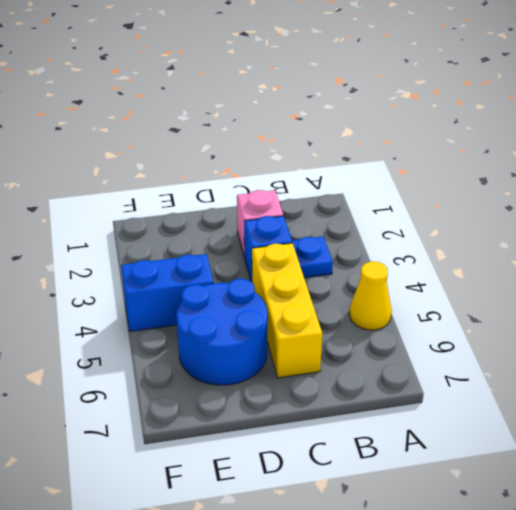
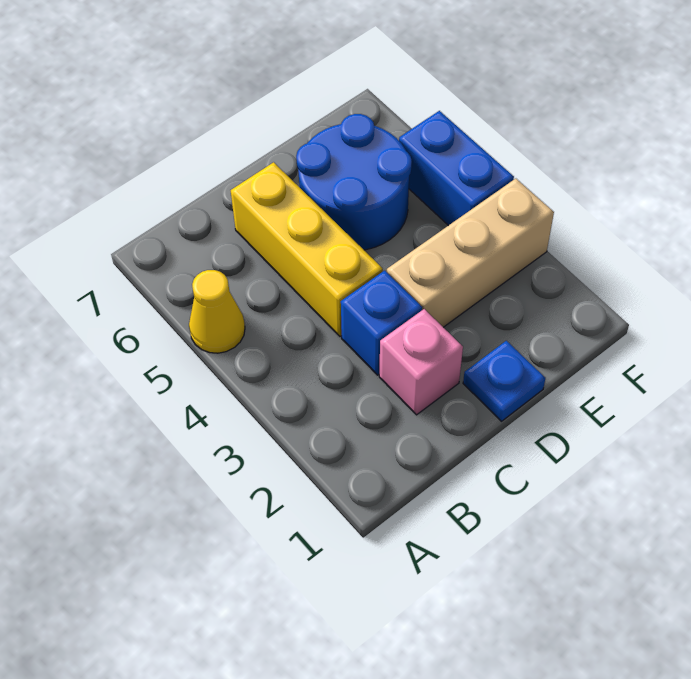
blue plate B3 level 1 -> blue plate D1 level 1
none -> tan brick D3:F3 level 1
blue brick E4:F4 level 1 -> blue brick F4:F5 level 1

